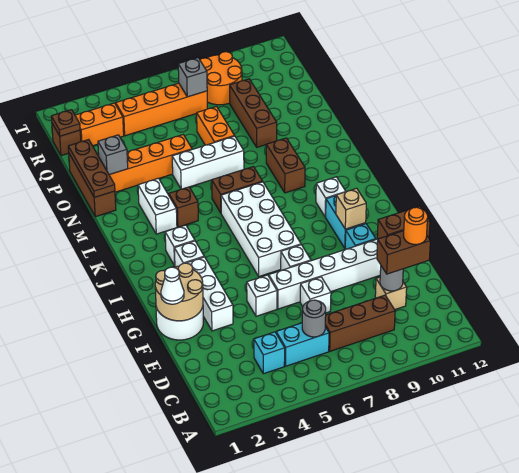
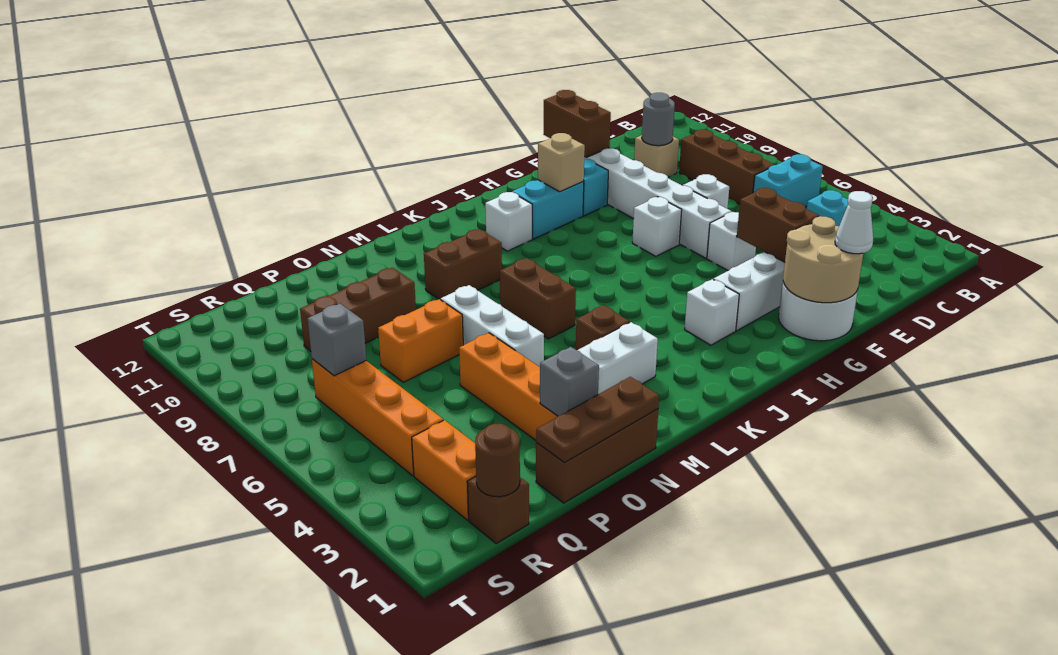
cyan brick C5:C6 level 1 -> cyan brick B6:C6 level 1
grey round brick C6 level 2 -> none
brown brick D10:D11 level 3 -> brown brick F3:F4 level 2
orange round brick D11 level 4 -> none
white brick H6:K7 level 1 -> none
white brick J3 level 1 -> none
brown plate R1 level 2 -> brown round brick R1 level 2
orange round brick R8:S9 level 1 -> none

